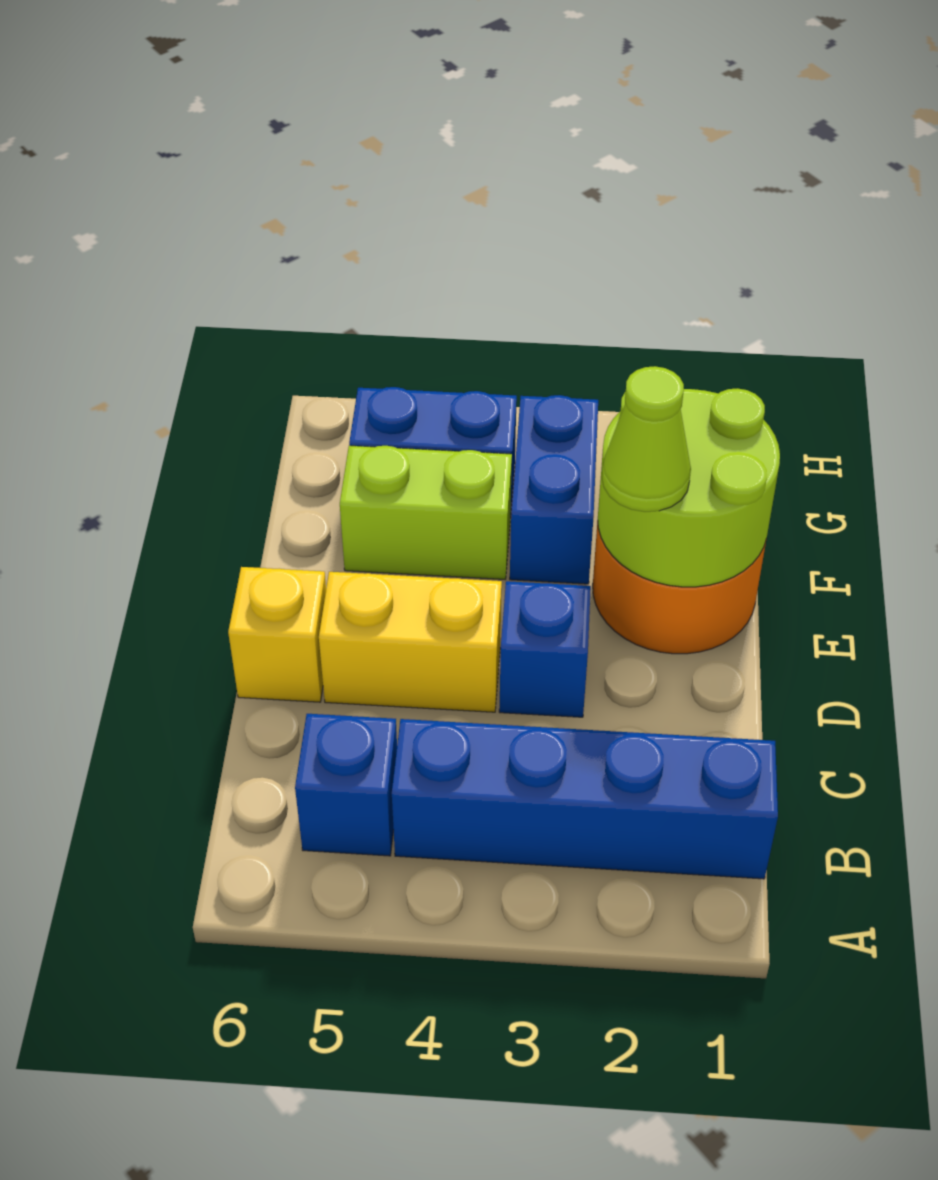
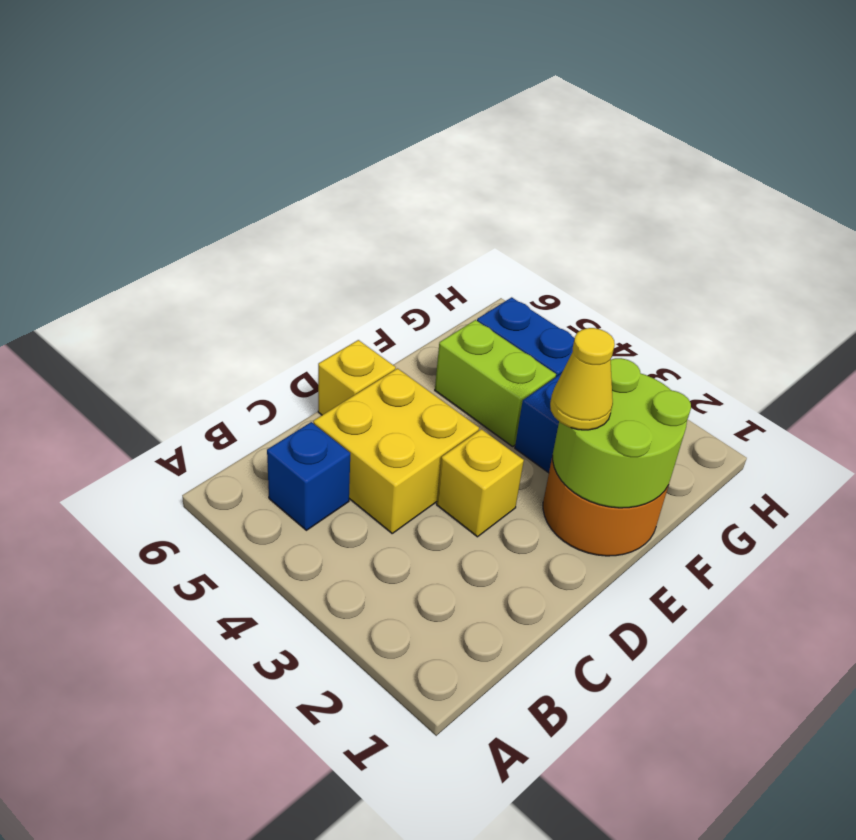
blue brick B1:B4 level 1 -> none
blue brick D3 level 1 -> yellow brick D3 level 1
yellow brick D4:D5 level 1 -> yellow brick C4:D5 level 1
lime cone E2 level 3 -> yellow cone E2 level 3

